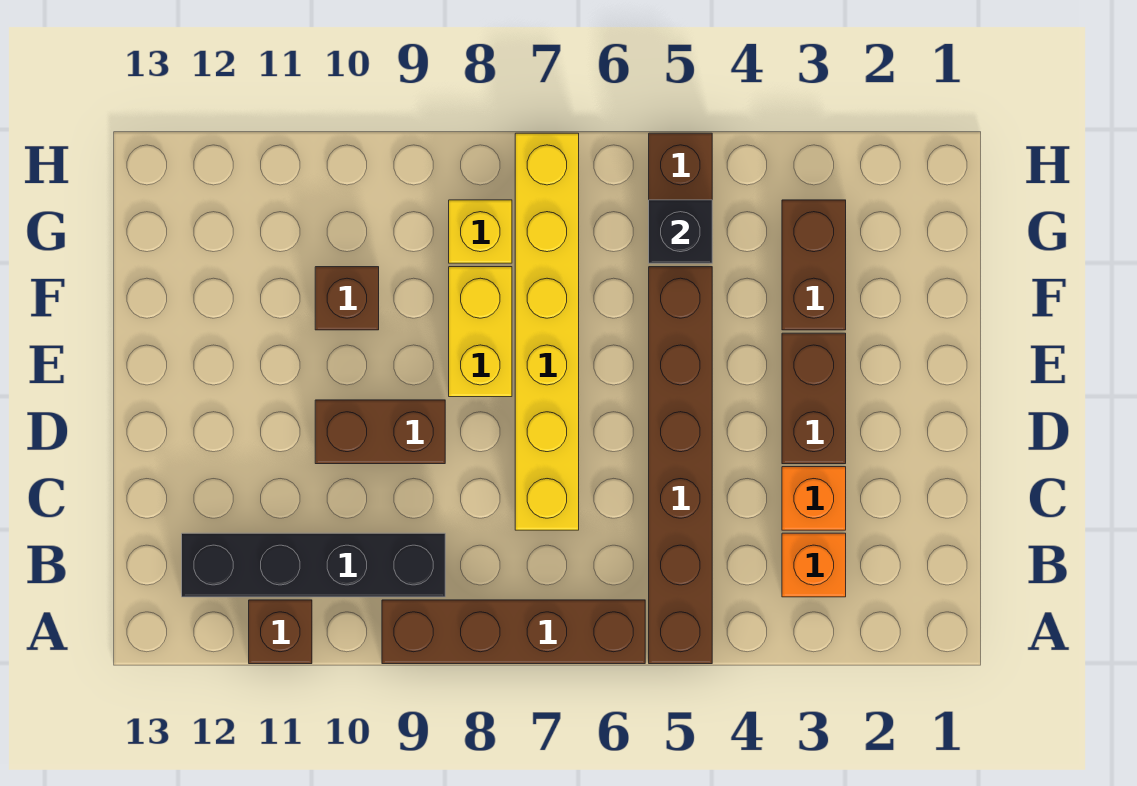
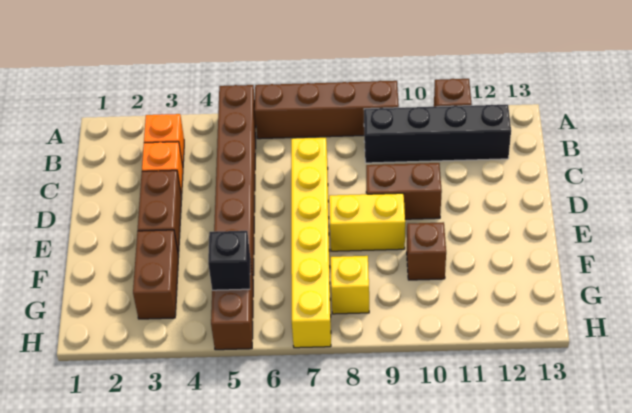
yellow brick E8:F8 level 1 -> yellow brick E8:E9 level 1

